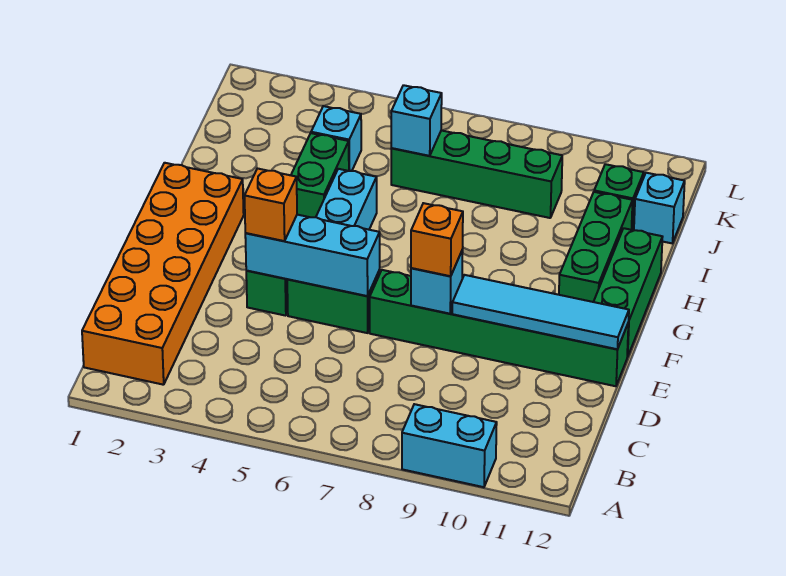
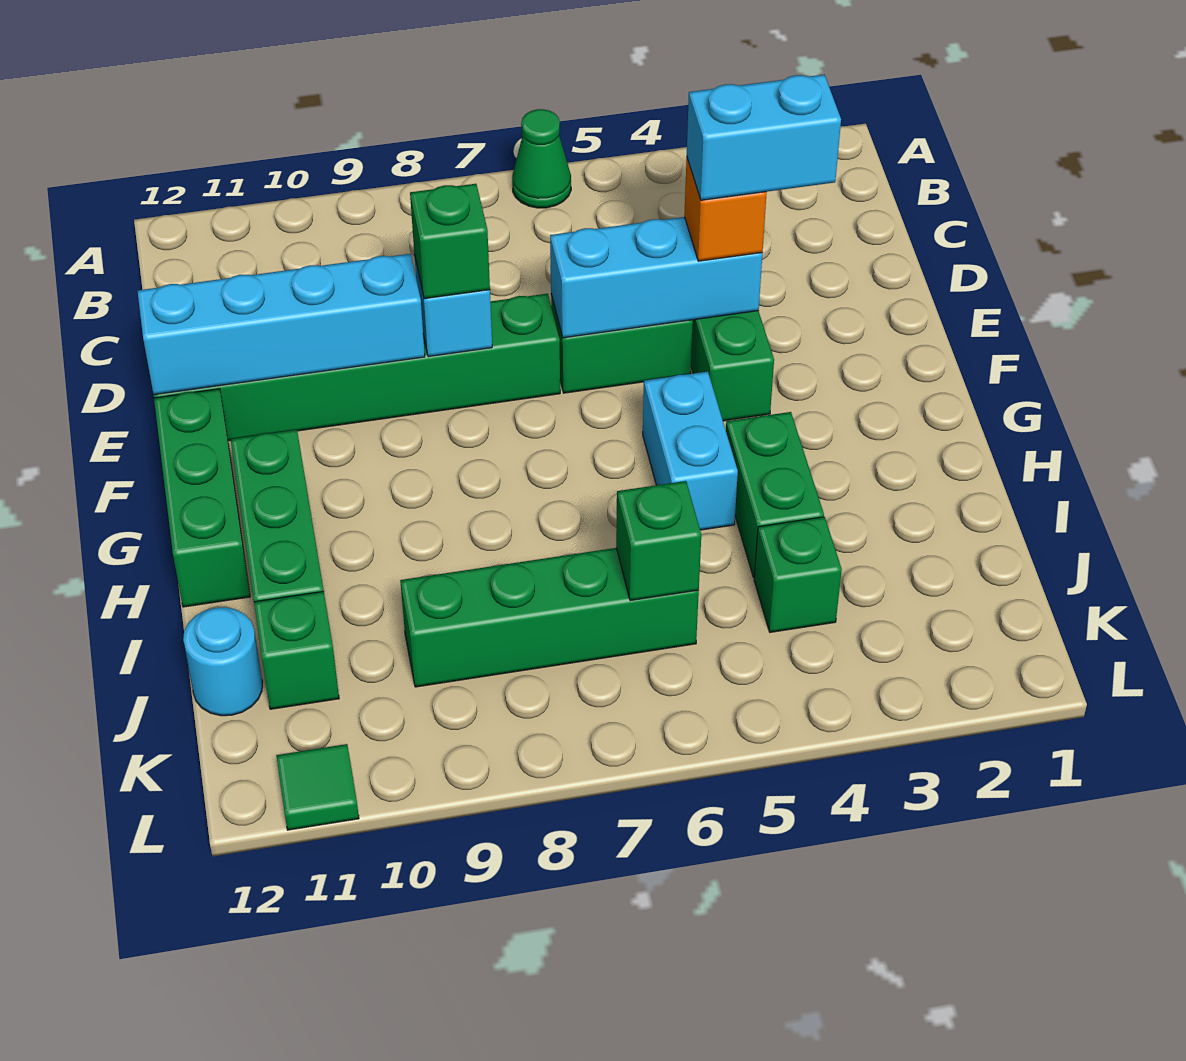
none -> green cone A6 level 1
cyan brick A9:A10 level 1 -> cyan brick E3:E4 level 4
orange brick B1:G2 level 1 -> none
orange brick E8 level 3 -> green brick E8 level 3
cyan tile E9:E12 level 2 -> cyan brick E9:E12 level 2
cyan brick J4 level 1 -> green brick J4 level 1
cyan brick J6 level 2 -> green brick J6 level 2
cyan brick J12 level 1 -> cyan round brick J12 level 1
none -> green tile L11 level 1

